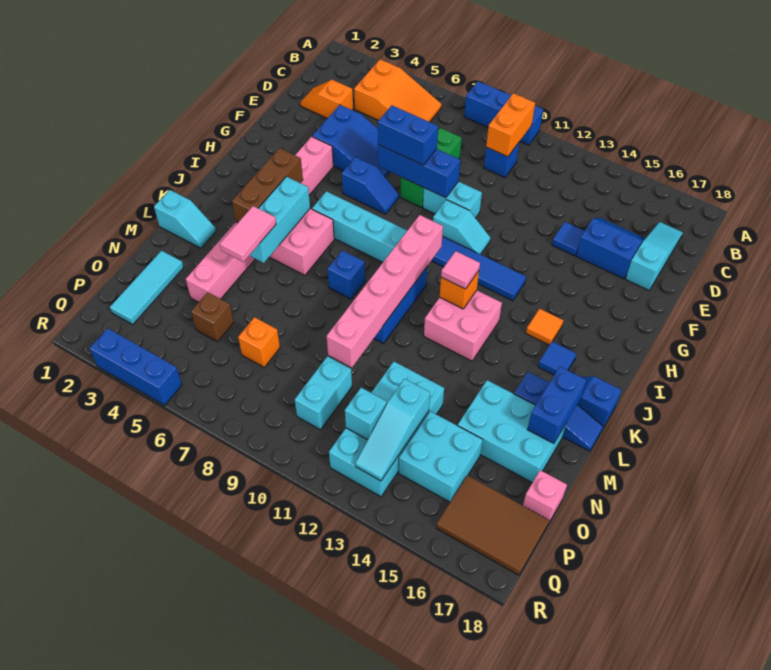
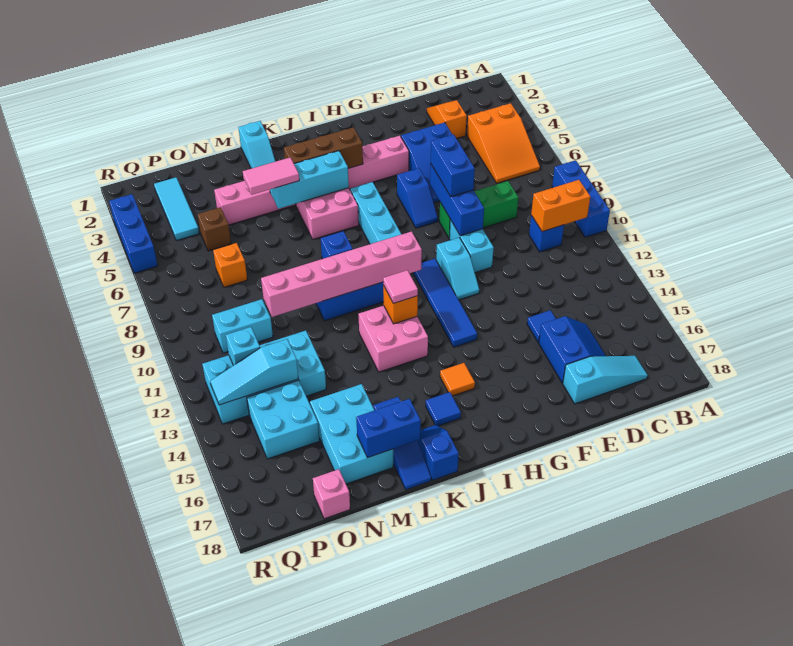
cyan tile N2:P2 level 1 -> cyan tile P2:P4 level 1
brown tile P16:Q18 level 1 -> none

